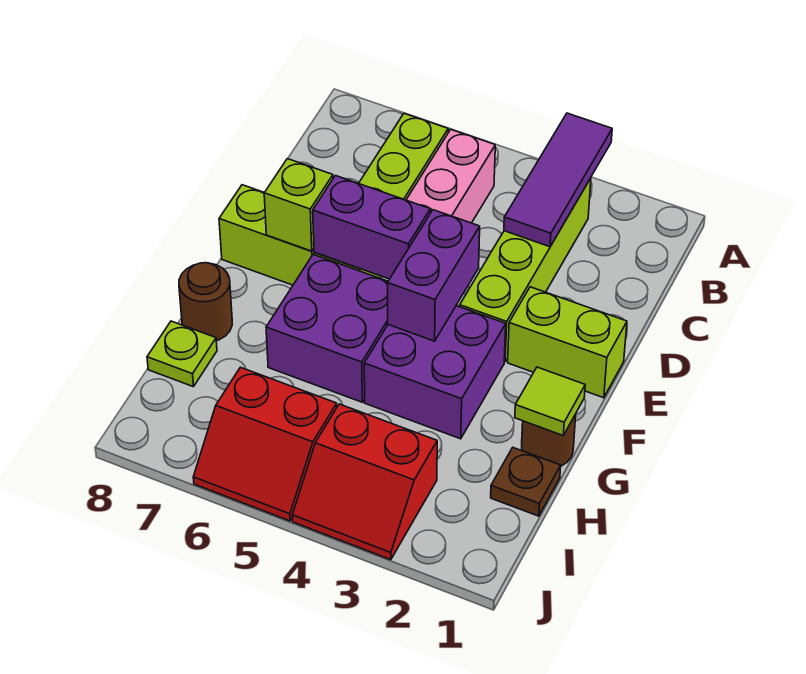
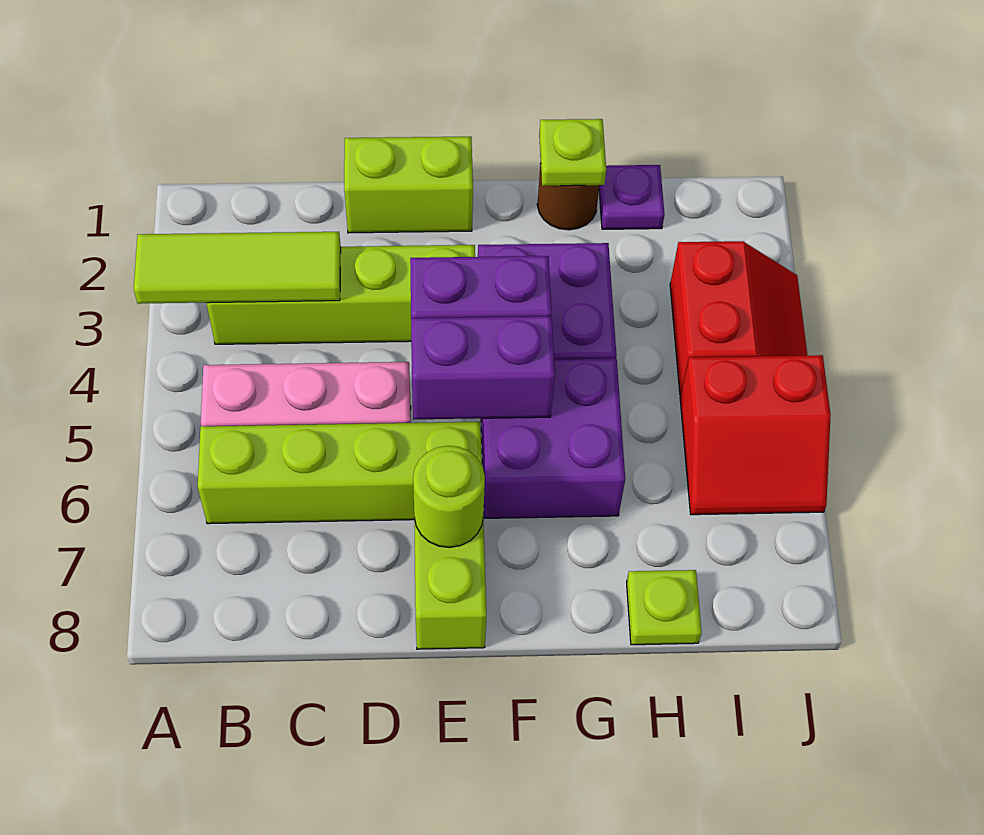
purple tile A3:C3 level 2 -> lime tile A3:C3 level 2
lime brick E1:E2 level 1 -> lime brick D1:E1 level 1
purple brick E5:E6 level 2 -> purple brick E5:F5 level 2
lime brick E7 level 2 -> lime round brick E7 level 2
lime tile G1 level 2 -> lime plate G1 level 2
brown round brick G8 level 1 -> none
brown plate H1 level 1 -> purple plate H1 level 1
red slope I5:J6 level 1 top I -> red slope I5:J6 level 1 top 5

